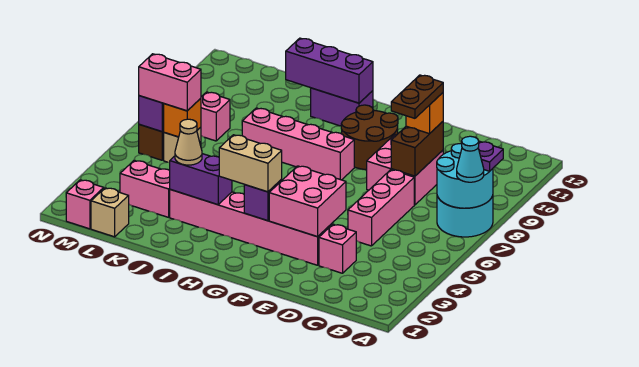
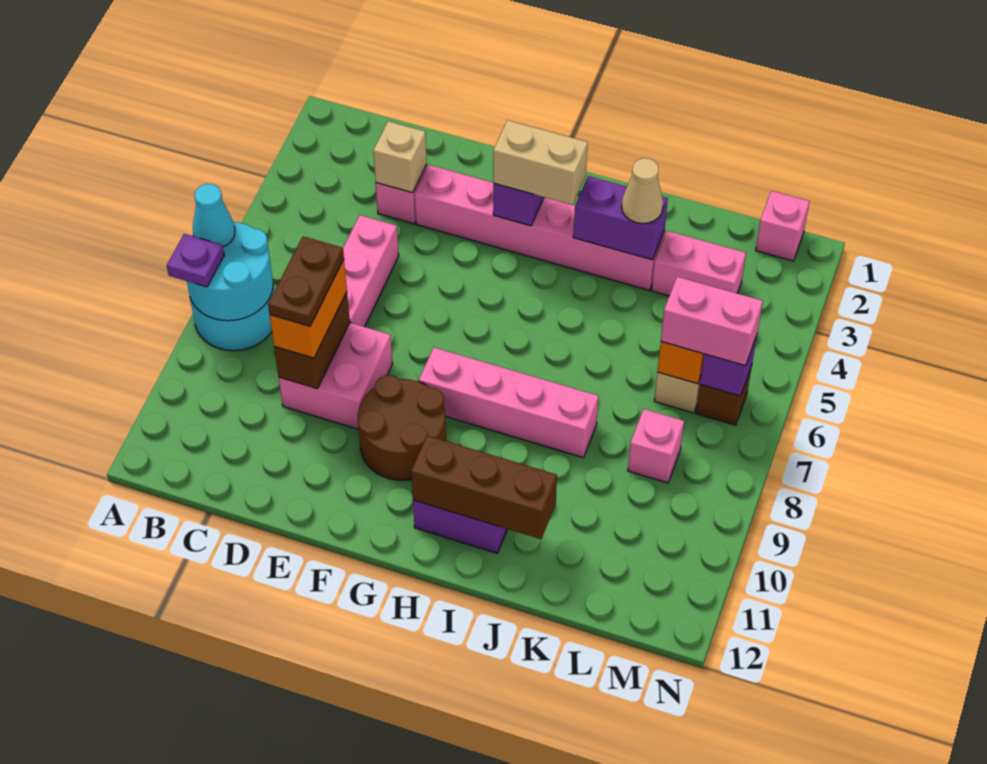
orange brick D9 level 3 -> orange brick D8:D9 level 3
pink brick E3:F4 level 2 -> none
purple brick H11:J11 level 2 -> brown brick H11:J11 level 2
tan brick L1 level 1 -> tan brick D3 level 2

